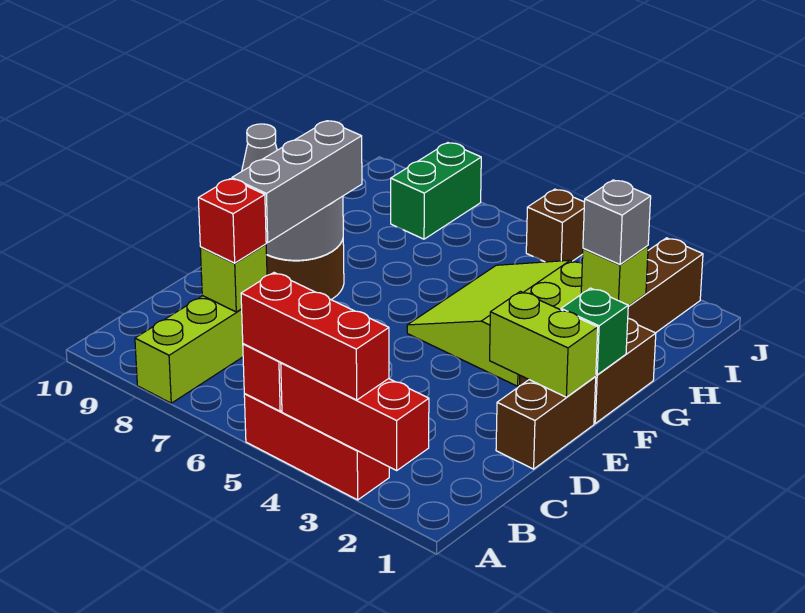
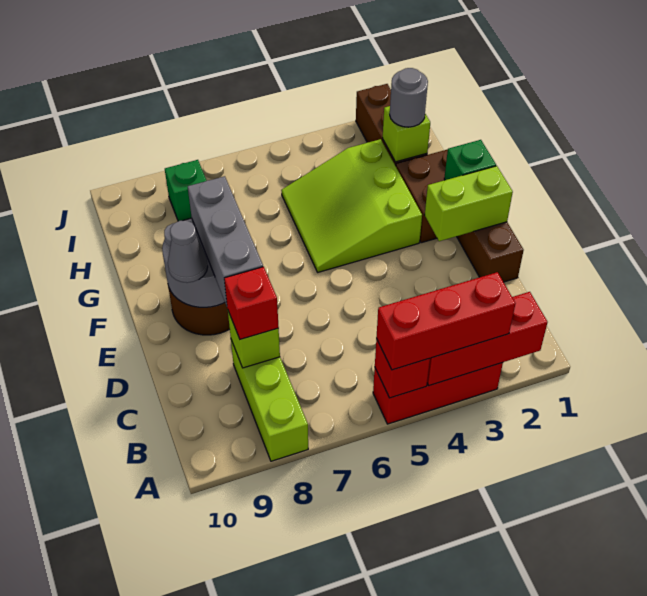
grey brick H2 level 3 -> grey round brick H2 level 3
green brick I8:J8 level 1 -> green brick I8 level 1
brown brick J5 level 1 -> none

